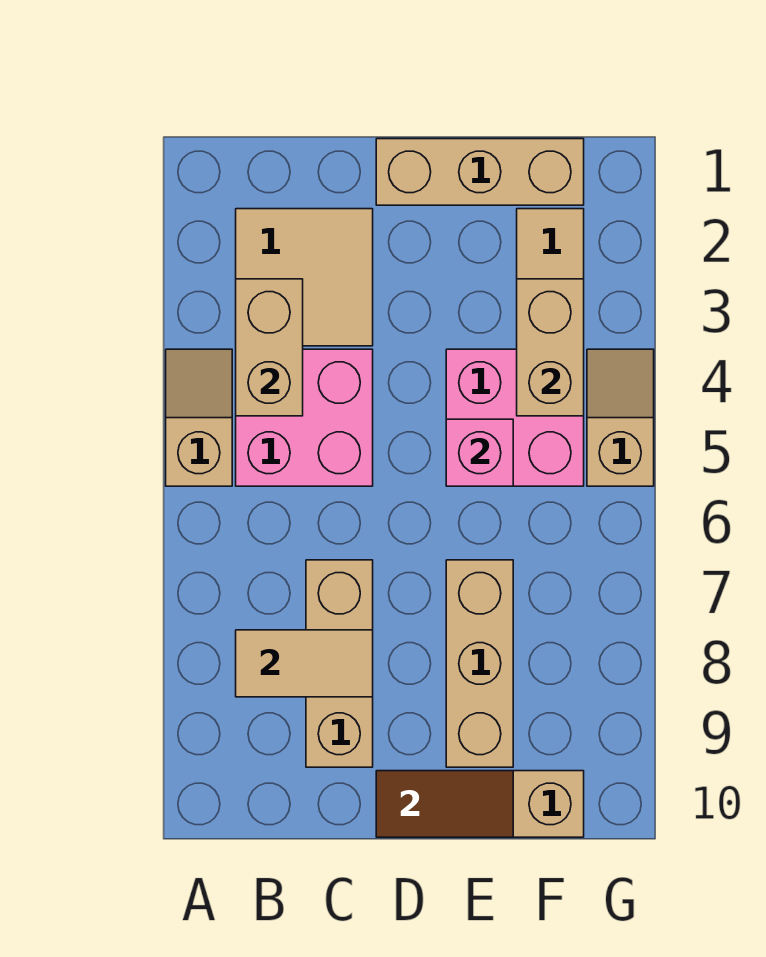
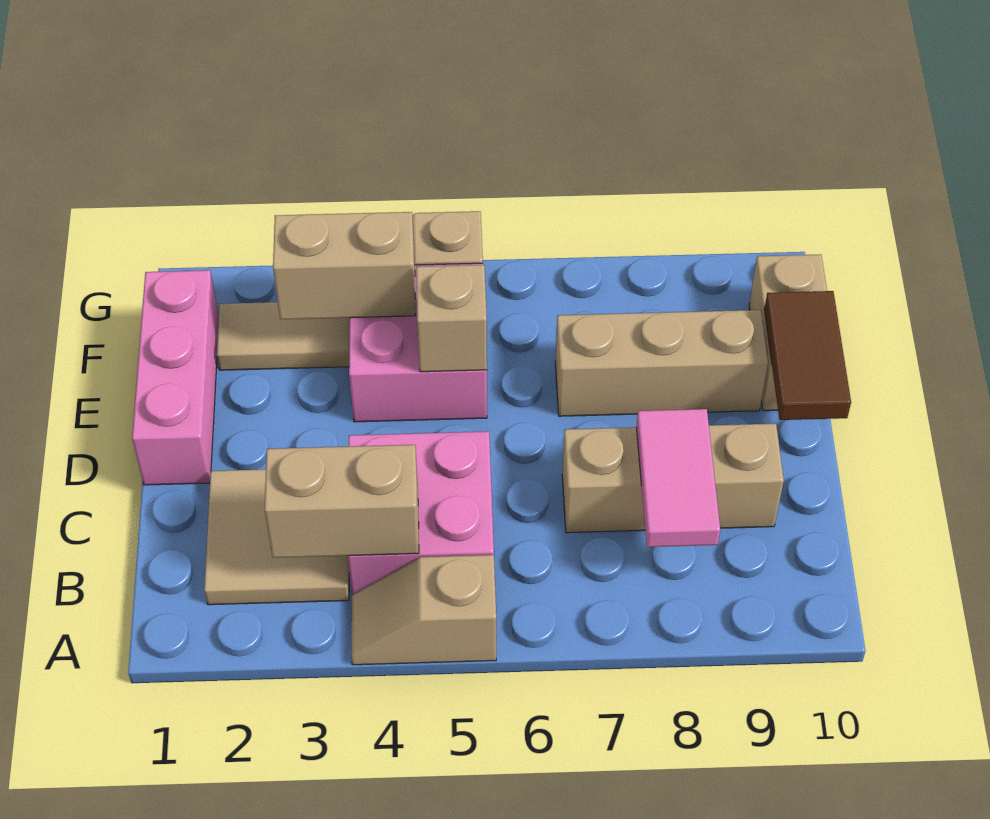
tan tile B8:C8 level 2 -> pink tile B8:C8 level 2
tan brick D1:F1 level 1 -> pink brick D1:F1 level 1
pink brick E5 level 2 -> tan brick E5 level 2

